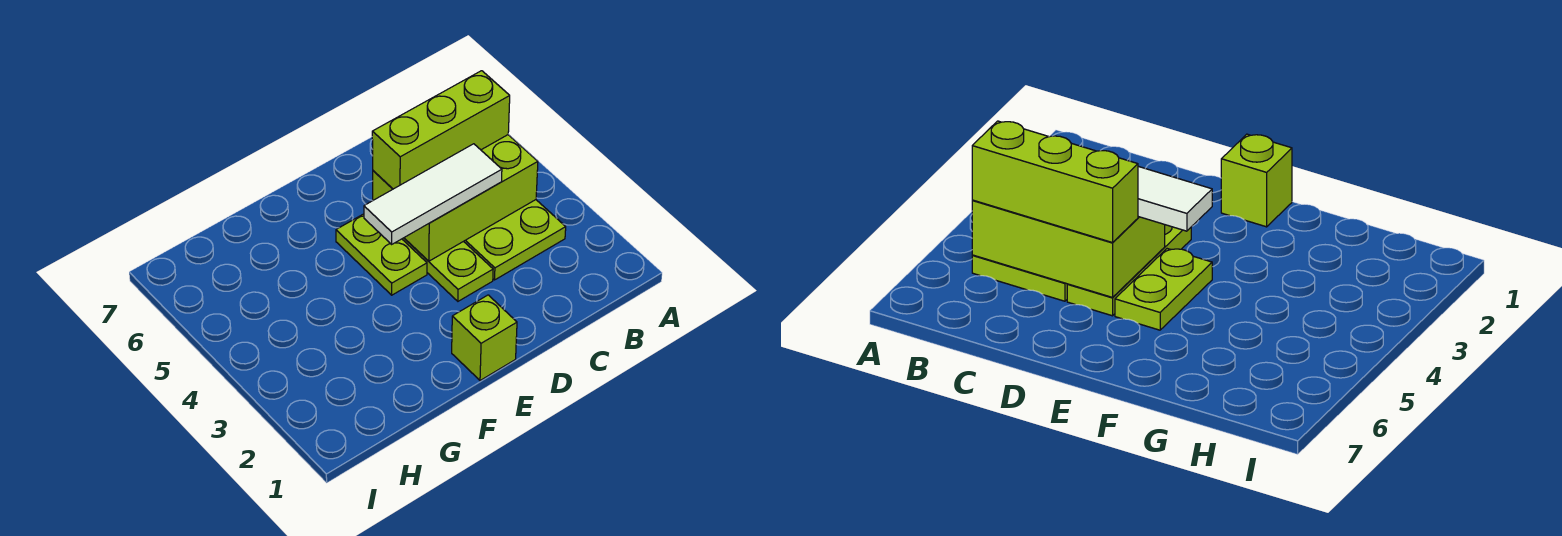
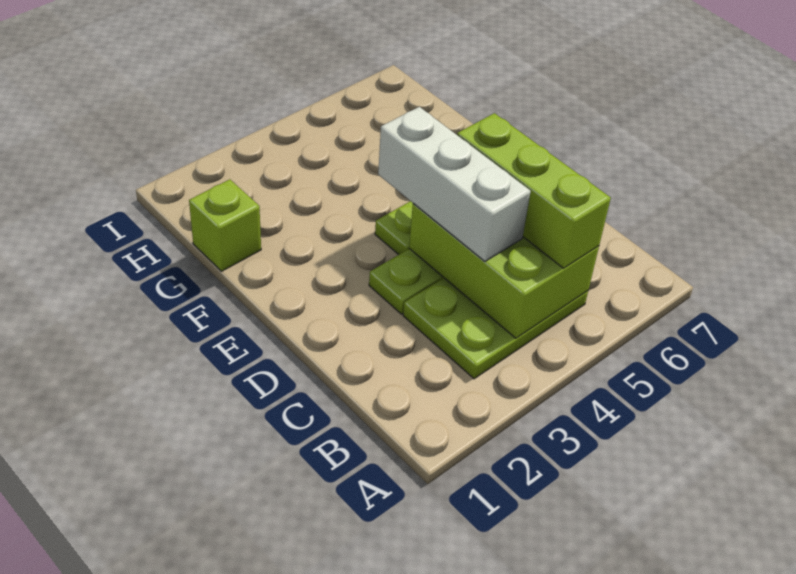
white tile C4:E4 level 3 -> white brick C4:E4 level 3
lime brick E1 level 1 -> lime brick G1 level 1

